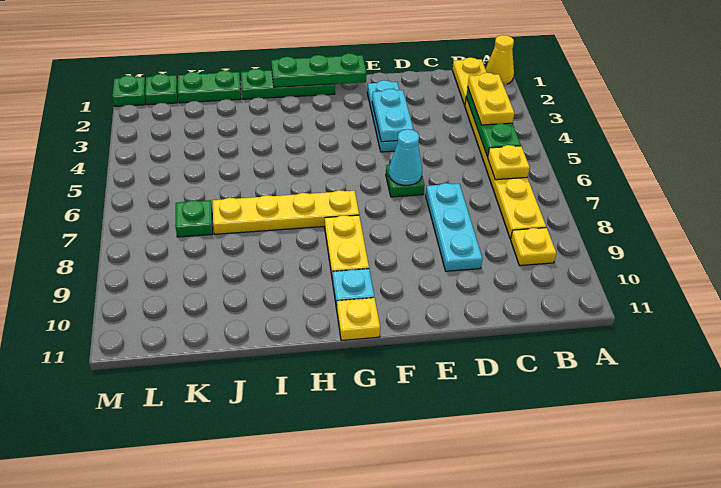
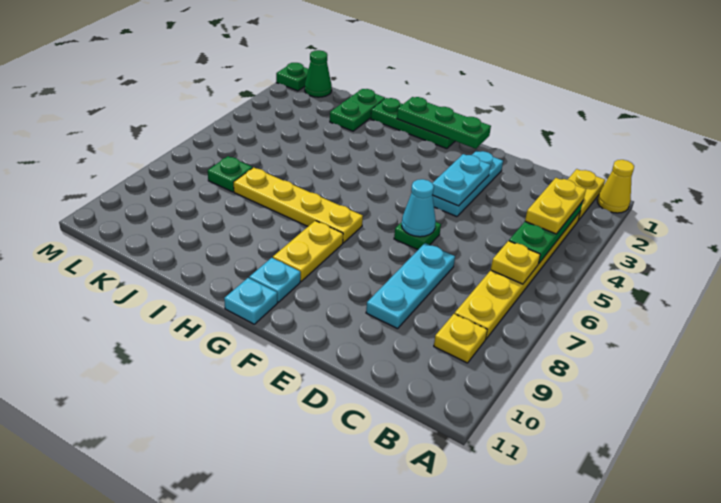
yellow plate G11 level 1 -> cyan plate G11 level 1
green plate J1:K1 level 1 -> green plate J1:J2 level 1
green plate L1 level 1 -> green cone L1 level 1

